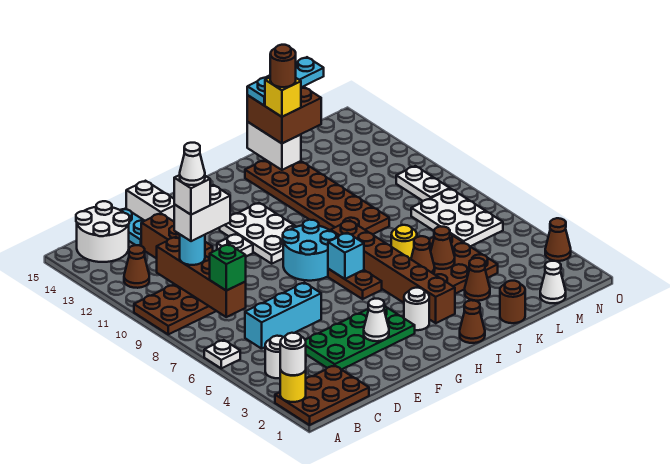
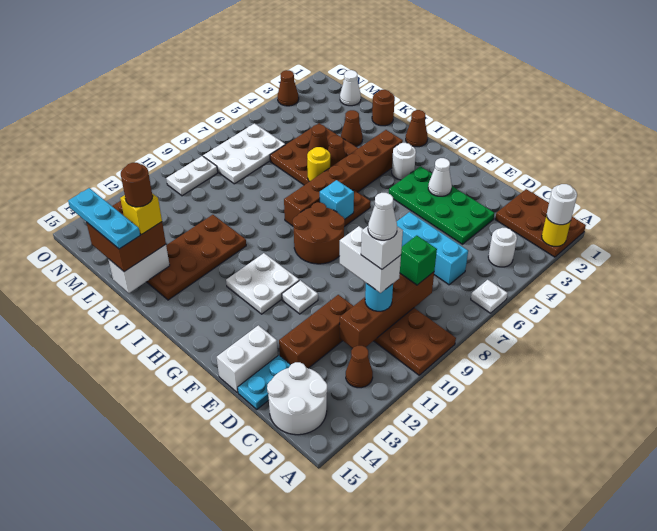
cyan round brick G8:H9 level 1 -> brown round brick G8:H9 level 1
white plate G10:H12 level 1 -> white plate G11:H12 level 1
brown plate J9:K14 level 1 -> brown plate J11:K14 level 1

